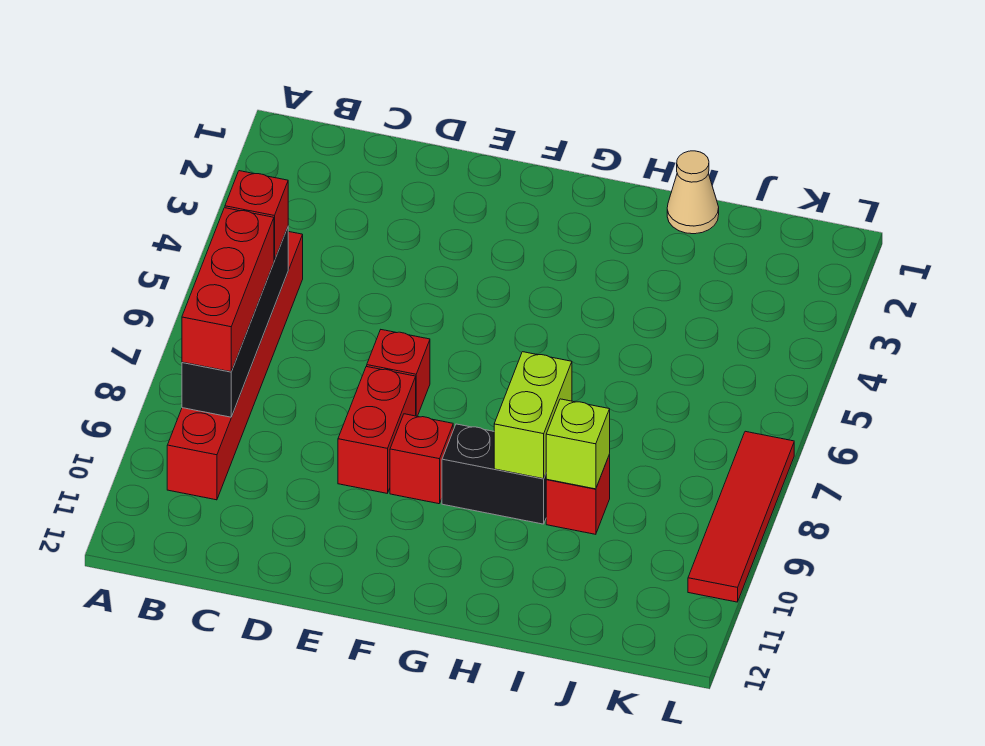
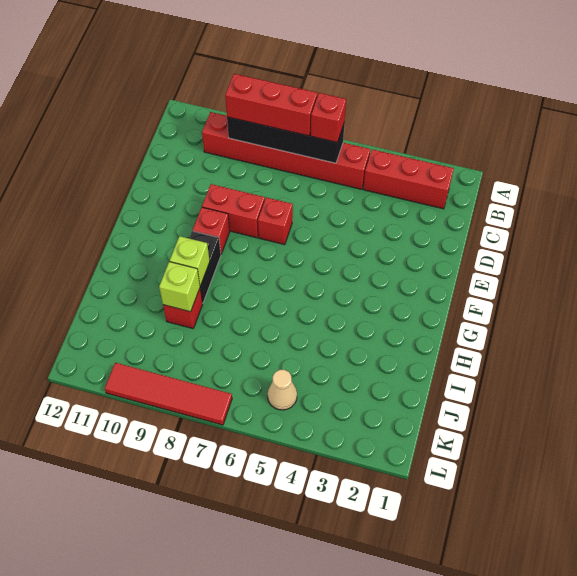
none -> red brick B2:B4 level 1
lime brick H8:H9 level 2 -> lime brick H9 level 2
tan cone I1 level 1 -> tan cone K5 level 1

